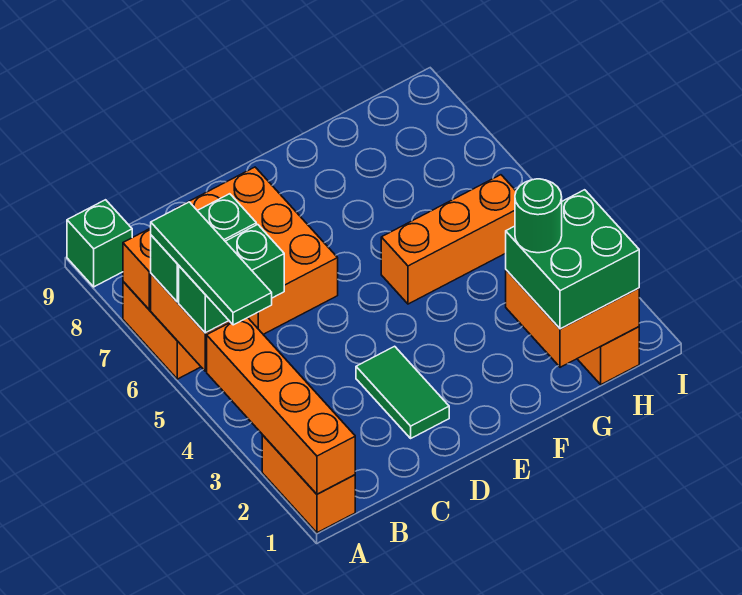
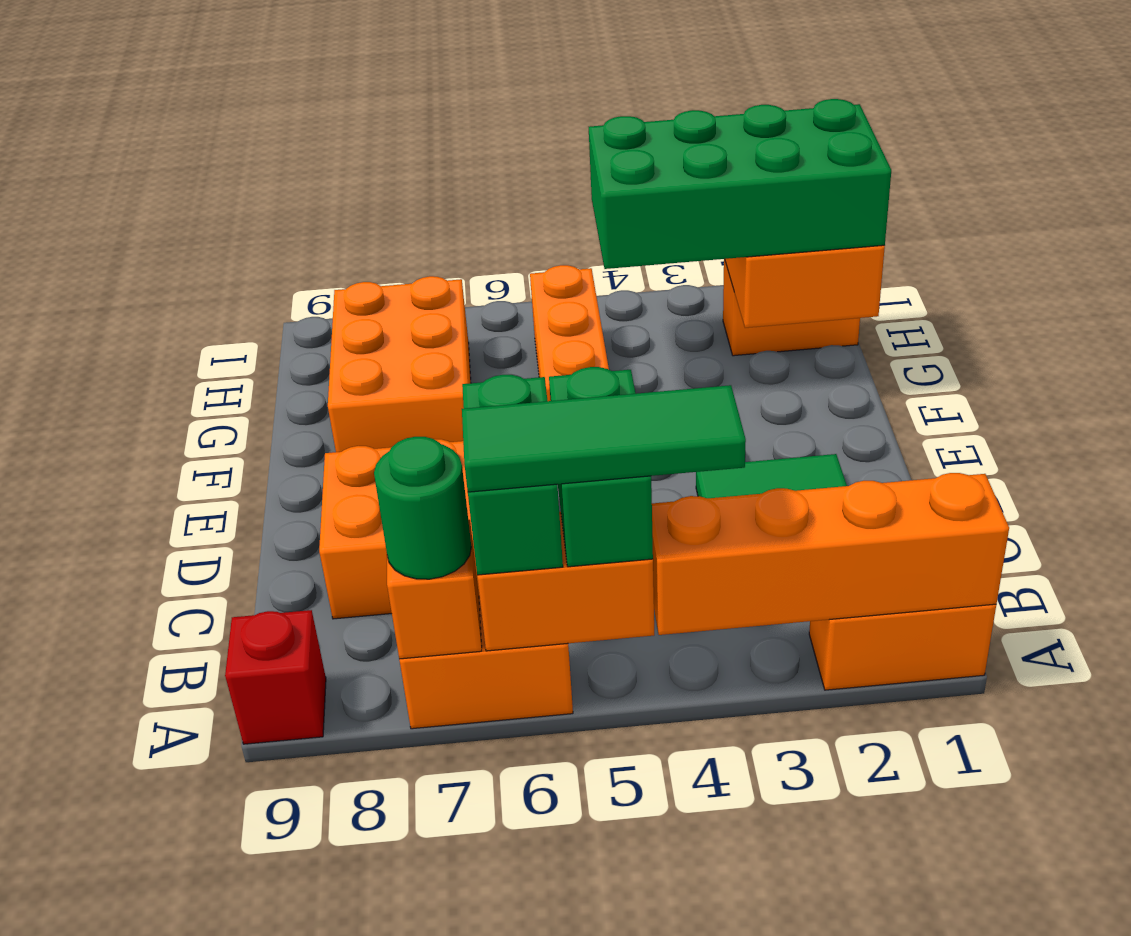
green brick A9 level 1 -> red brick A9 level 1
none -> orange brick F7:H8 level 1
green brick G1:H2 level 3 -> green brick G1:H4 level 3
green round brick G2 level 4 -> green round brick A7 level 3

